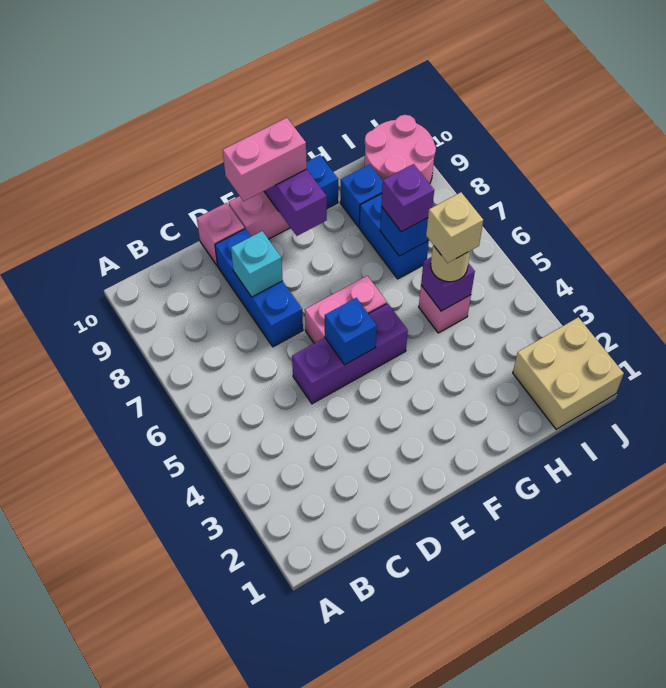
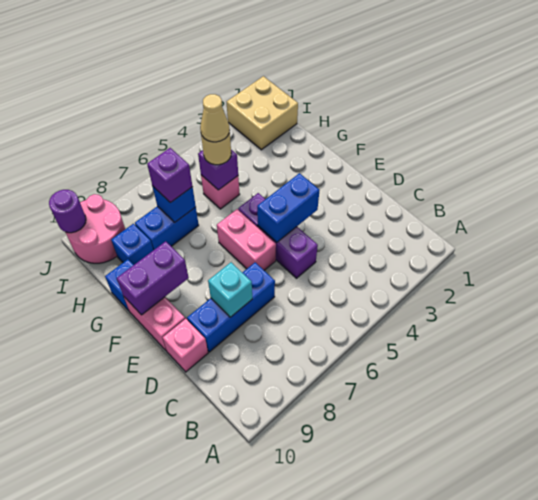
blue brick E5 level 2 -> blue brick E4:E5 level 2
pink brick E10:F10 level 3 -> none
tan brick H5 level 4 -> tan cone H5 level 4
none -> purple round brick J10 level 2

